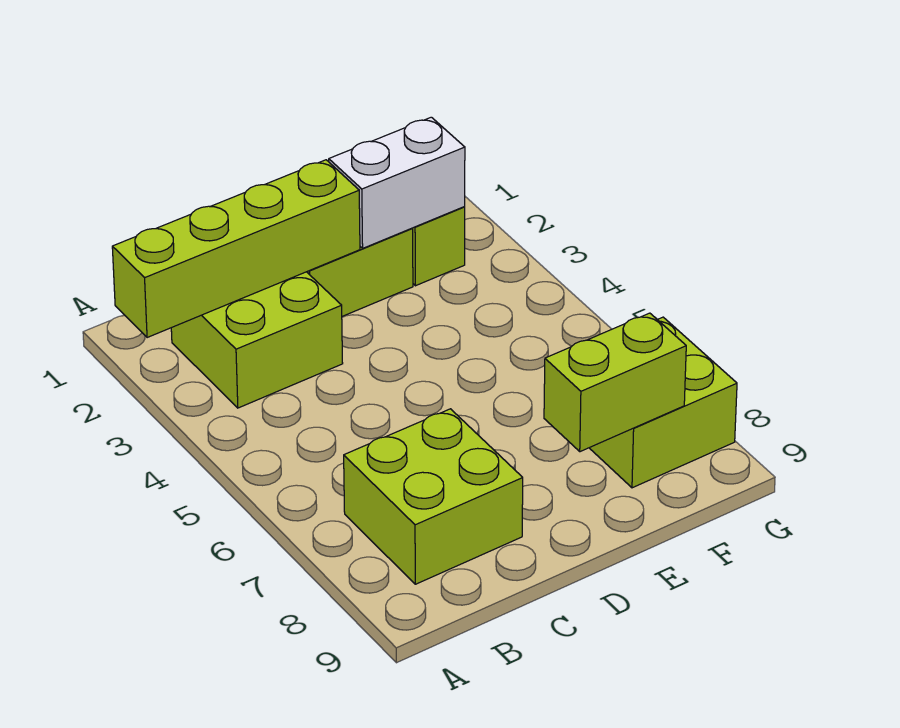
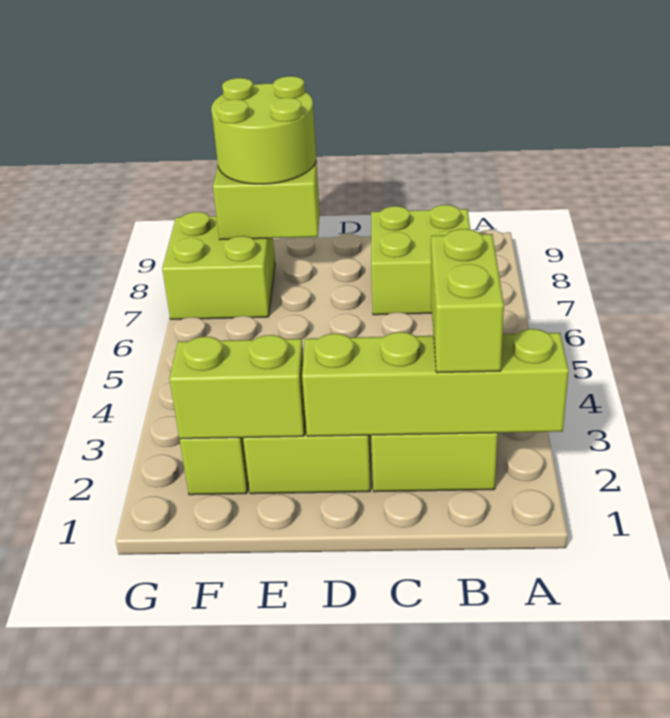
none -> lime brick B2:B3 level 3
white brick E2:F2 level 2 -> lime brick E2:F2 level 2
none -> lime round brick E8:F9 level 3

